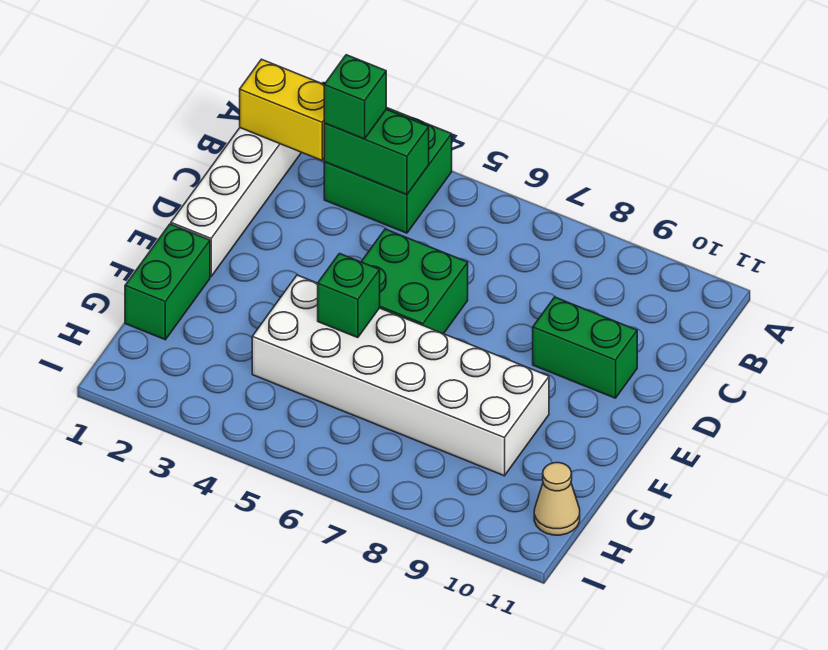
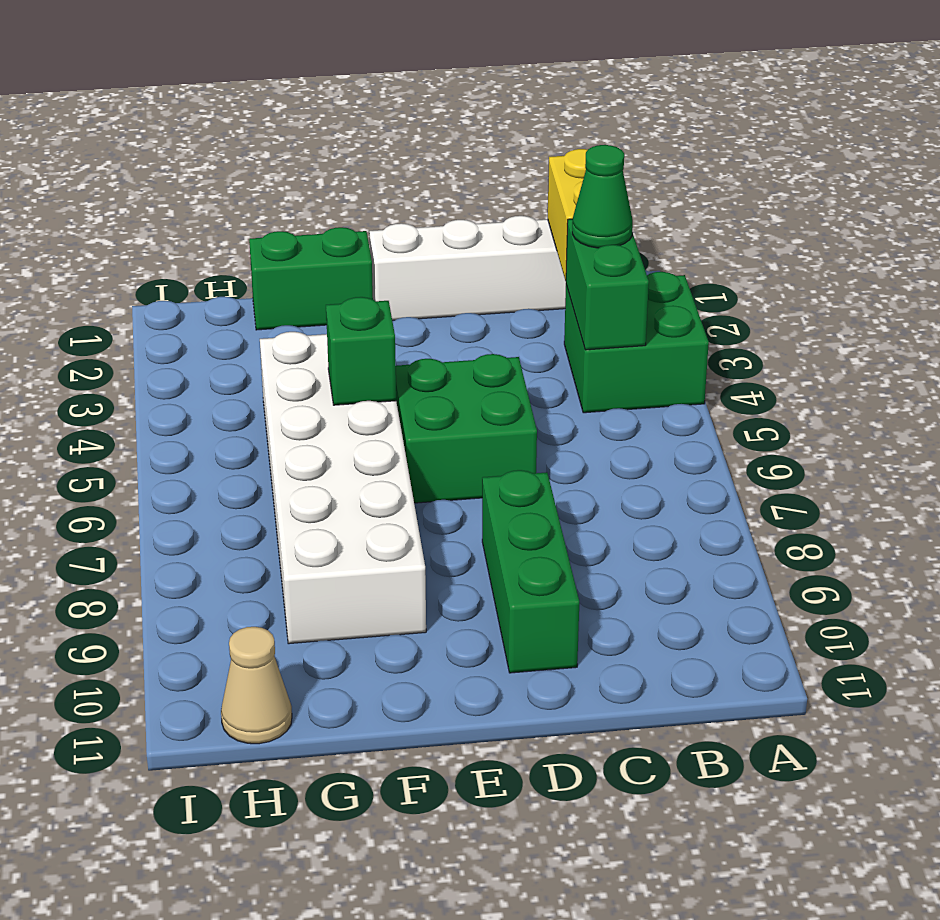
green brick B3 level 3 -> green cone B3 level 3
green brick D9:D10 level 1 -> green brick D8:D10 level 1

